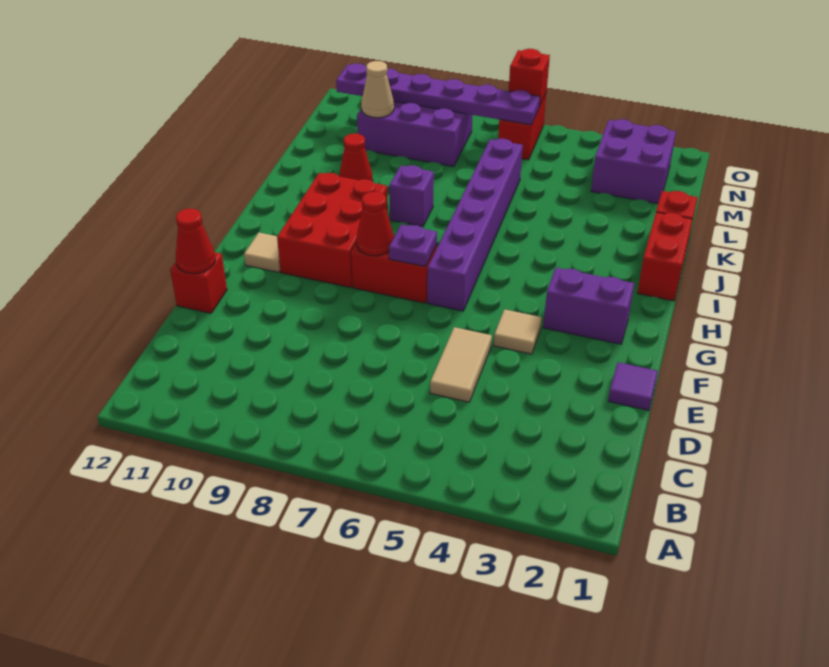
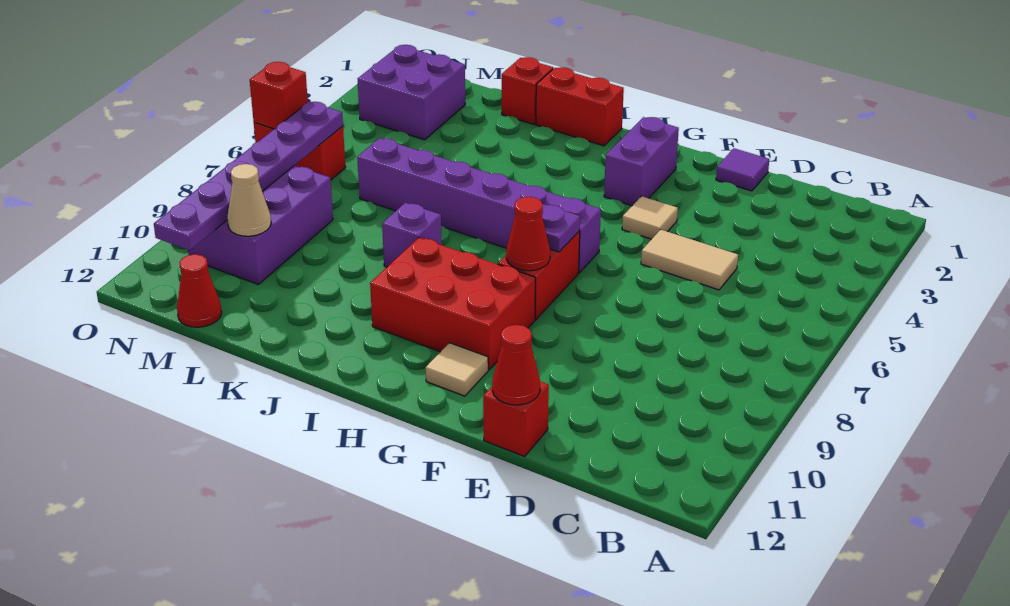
red cone K10 level 1 -> red cone M12 level 1

